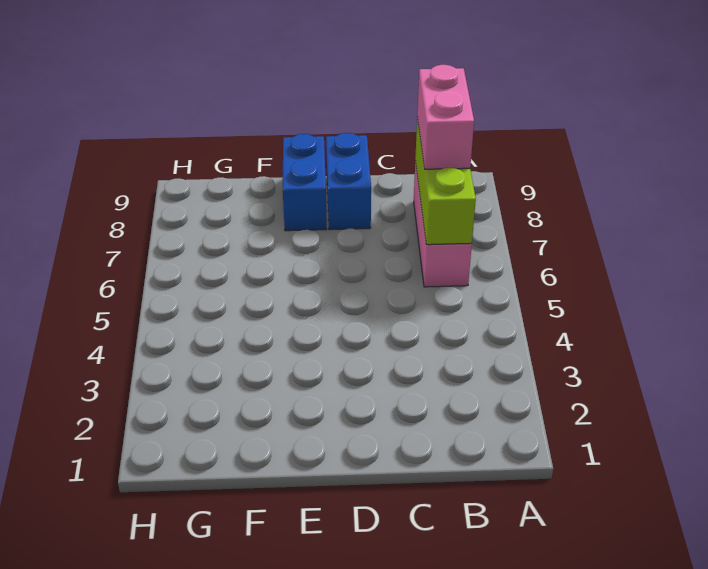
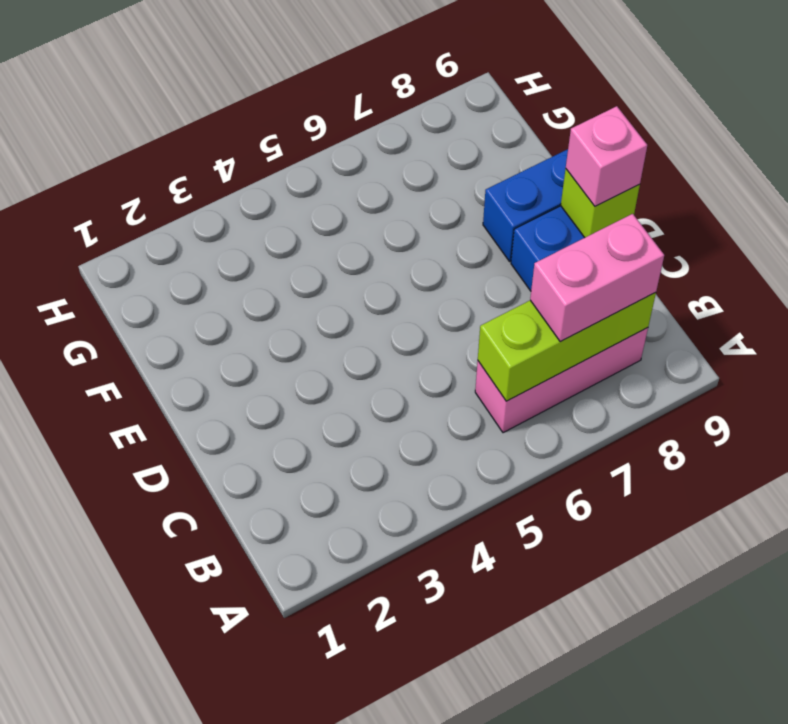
none -> lime brick D9 level 2
none -> pink brick D9 level 3

